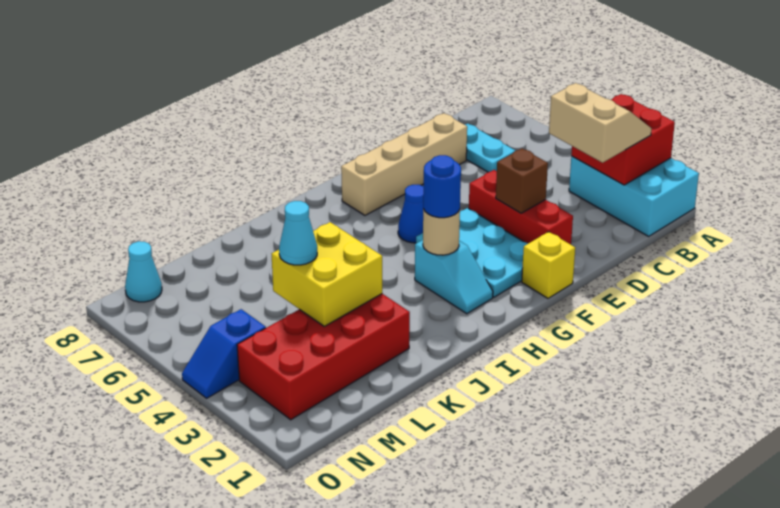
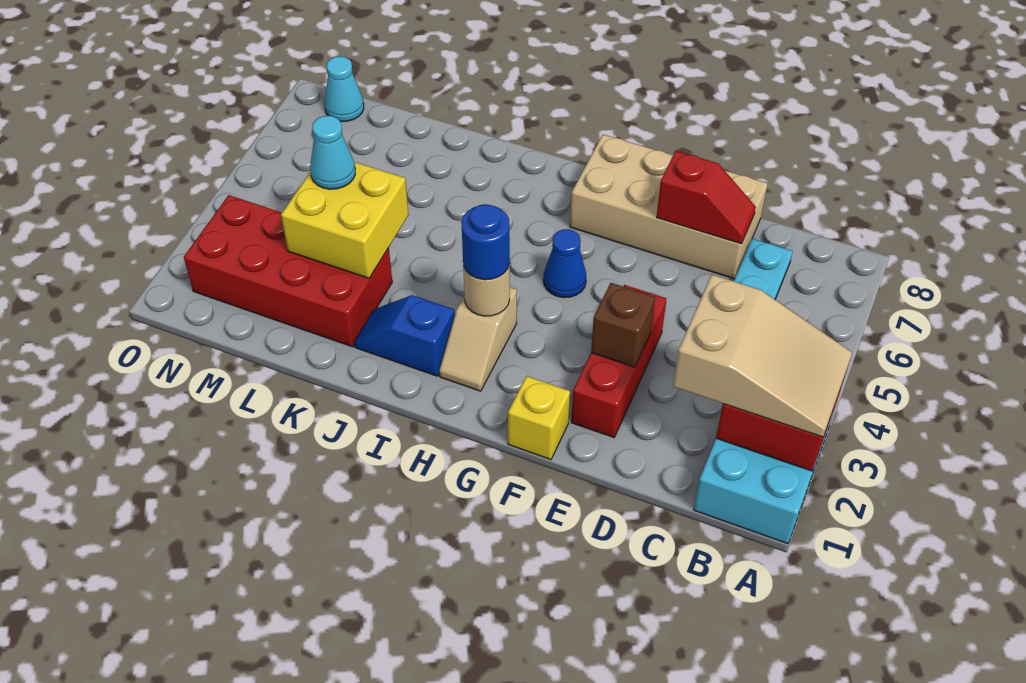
tan slope B2:C3 level 3 top C -> tan slope A2:C3 level 3 top C
tan brick D7:G7 level 1 -> tan brick D7:G8 level 1
none -> red slope D7:E7 level 2 top E
cyan plate F2:G4 level 1 -> none
cyan slope H2:H3 level 1 top 3 -> tan slope H2:H3 level 1 top 3
blue slope N4:O4 level 1 top N -> blue slope I2:J2 level 1 top I

